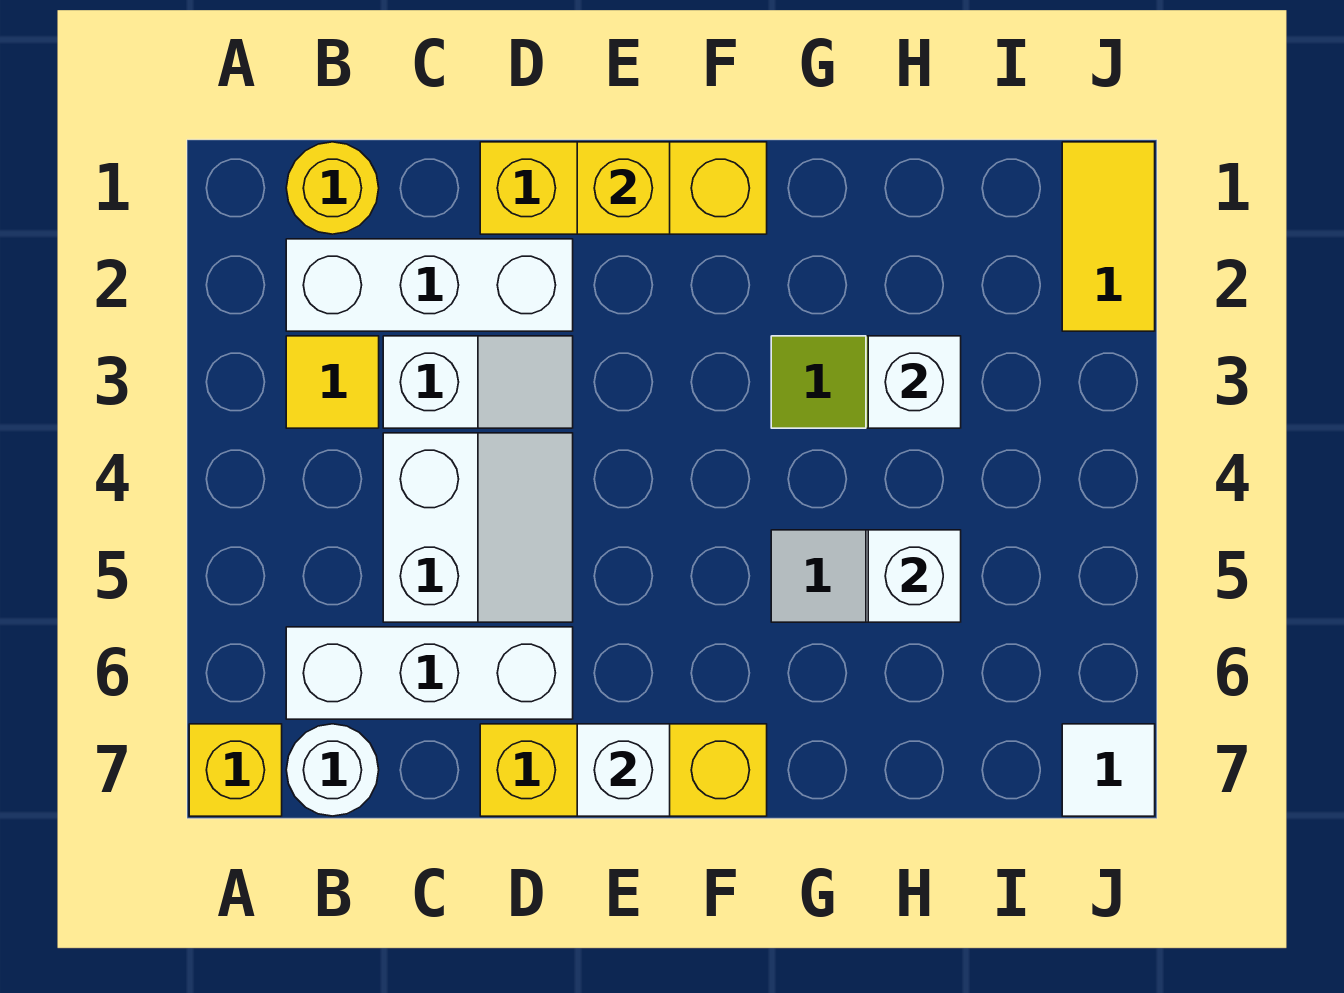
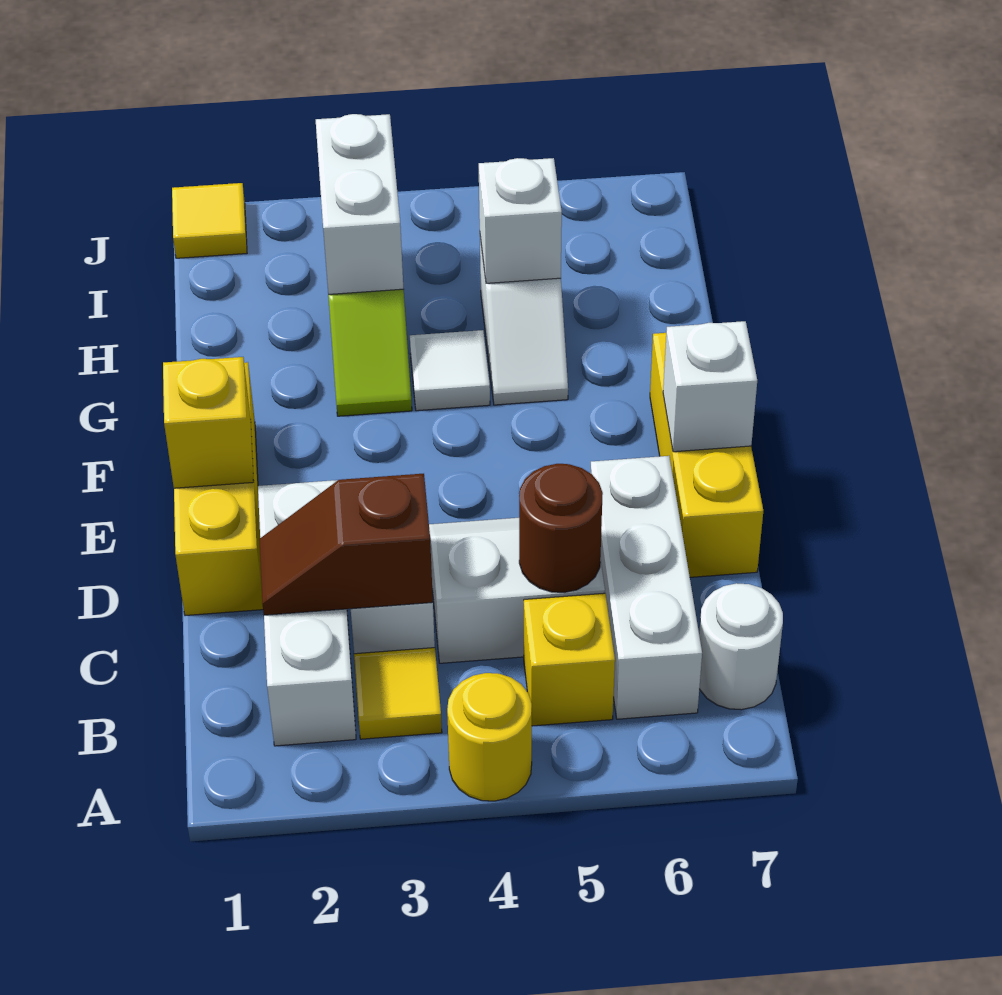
yellow brick A7 level 1 -> yellow brick B5 level 1
yellow round brick B1 level 1 -> yellow round brick A4 level 1
none -> brown slope C2:C3 level 2 top 3
none -> brown round brick C5 level 2
white brick H3 level 2 -> white brick H3:I3 level 2
yellow tile J1:J2 level 1 -> yellow tile J1 level 1
white tile J7 level 1 -> white tile G4 level 1

